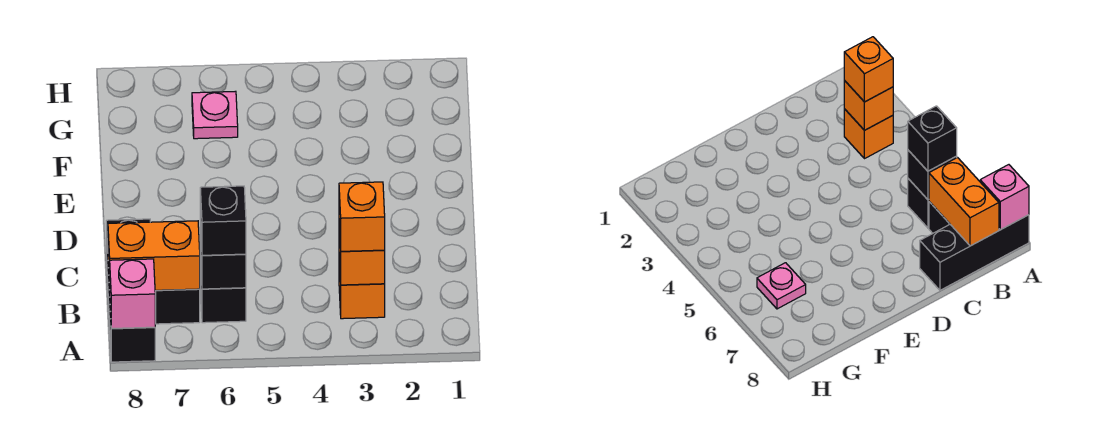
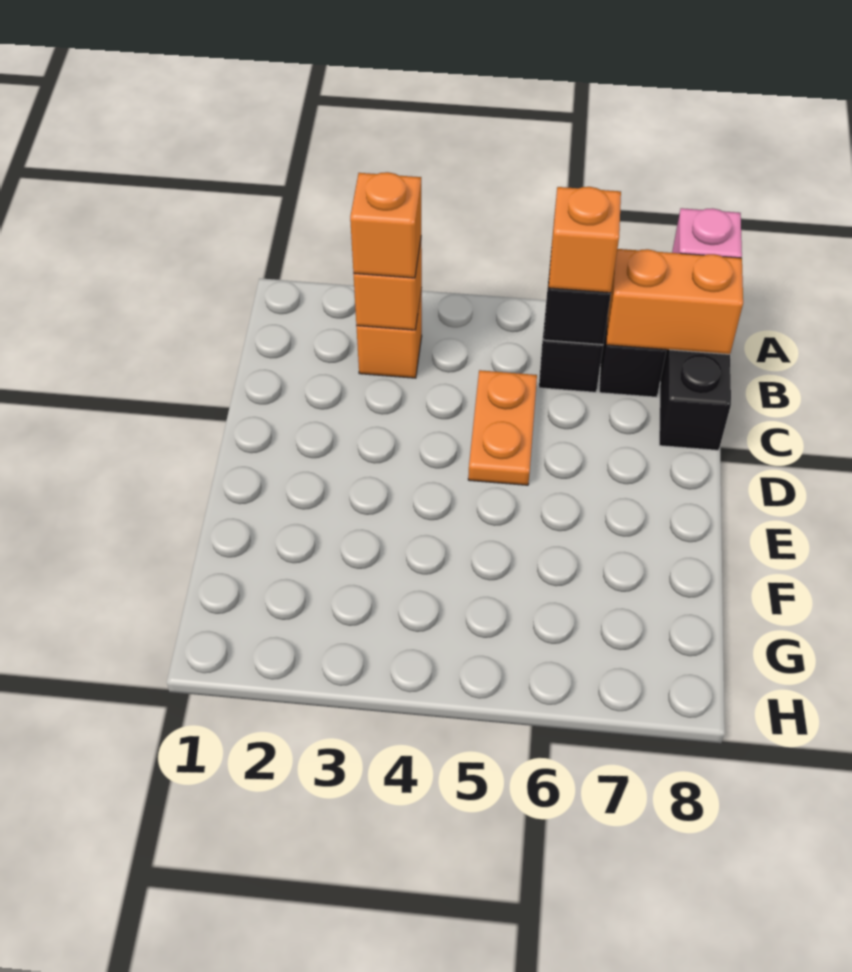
black brick B6 level 3 -> orange brick B6 level 3
none -> orange plate C5:D5 level 1
pink plate G6 level 1 -> none

